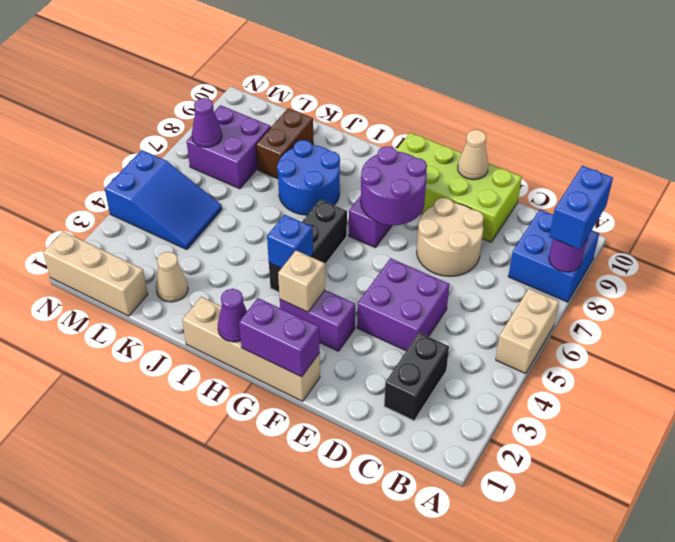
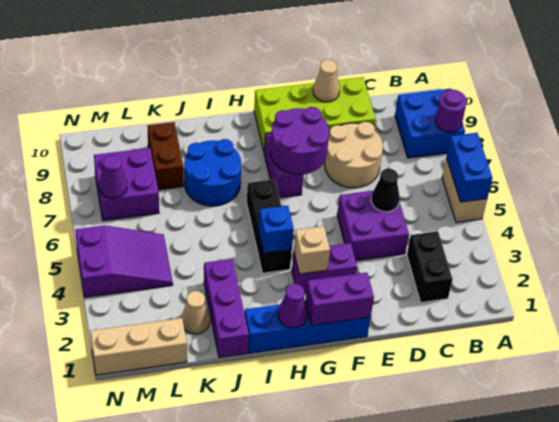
blue brick A8:A9 level 3 -> blue brick A5:A6 level 2
none -> black cone D5 level 2
tan brick F1:I1 level 1 -> blue brick F1:I1 level 1
none -> purple brick J1:J3 level 1
blue slope L4:N5 level 1 top N -> purple slope L4:N5 level 1 top N

